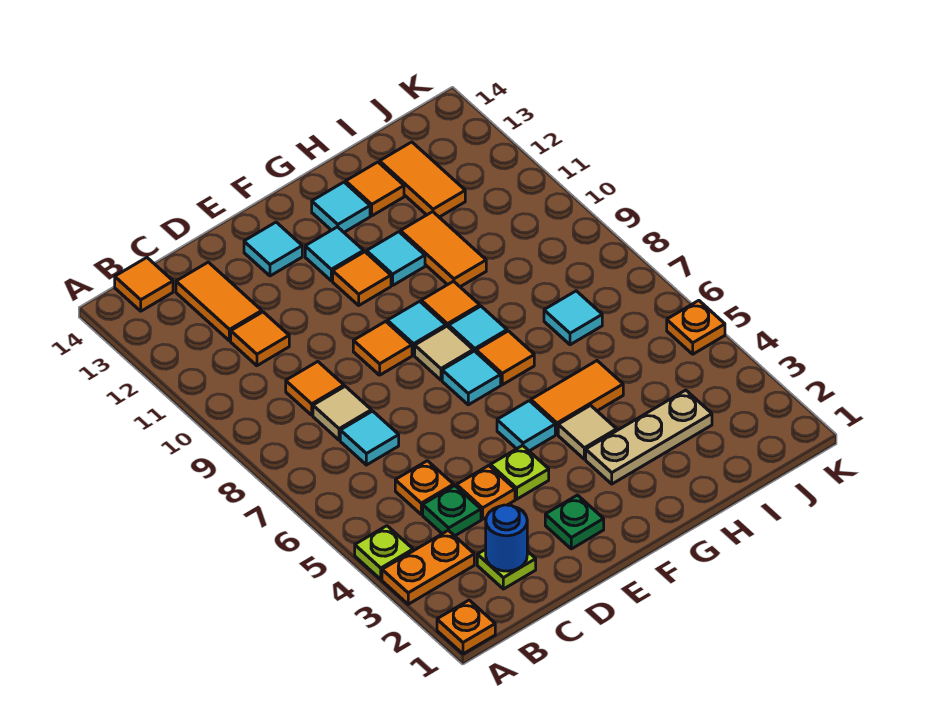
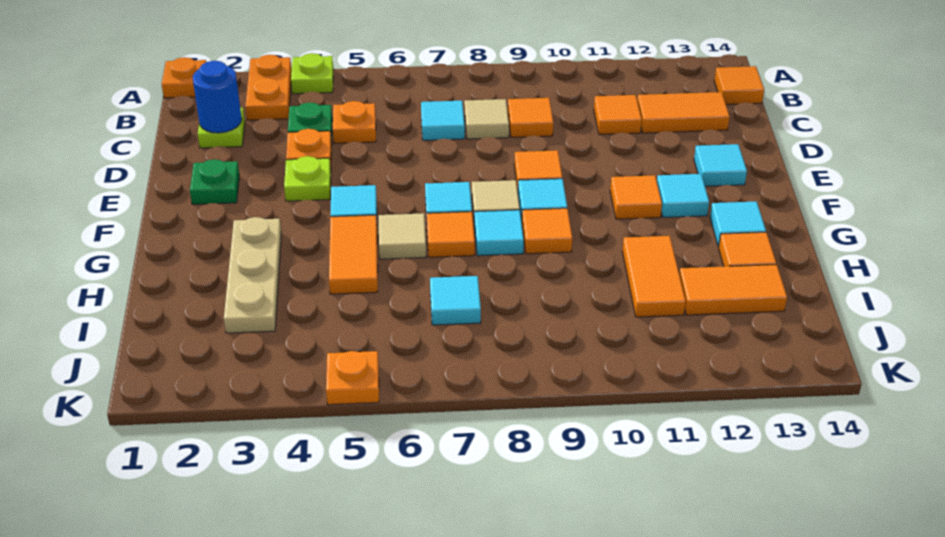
tan tile G4 level 1 -> tan tile G6 level 1
cyan tile G11 level 1 -> none
orange tile H10:H11 level 1 -> orange tile H11:I11 level 1

